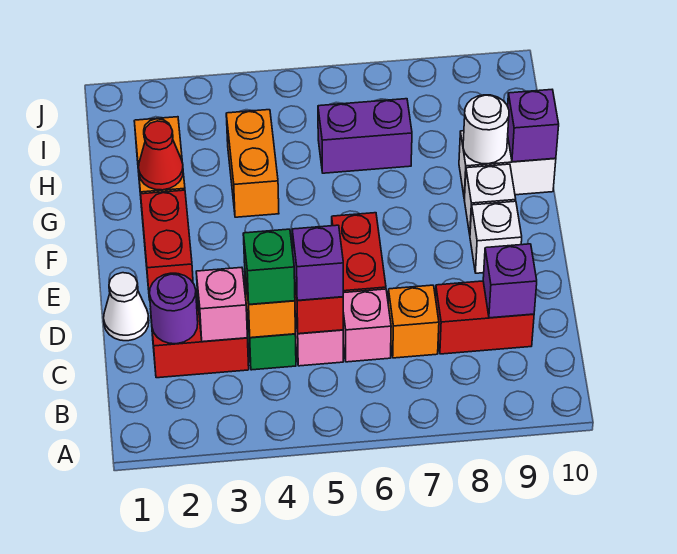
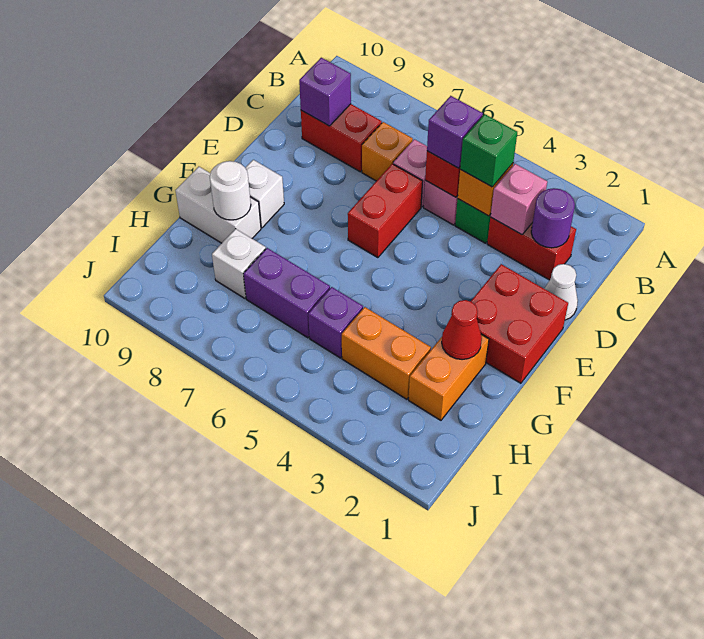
red brick E2:F2 level 1 -> red brick E1:F2 level 1
white brick E9 level 1 -> white brick H8 level 1
orange brick G4:H4 level 1 -> orange brick H3:H4 level 1
purple brick G10 level 2 -> purple brick H5 level 1

